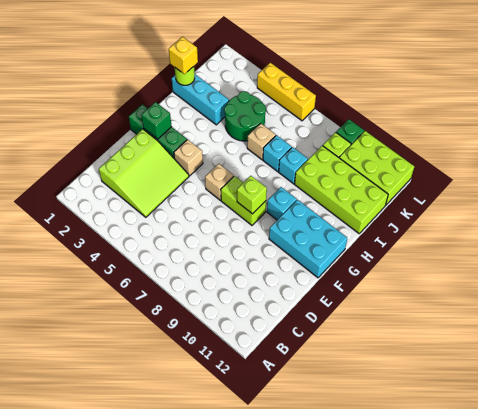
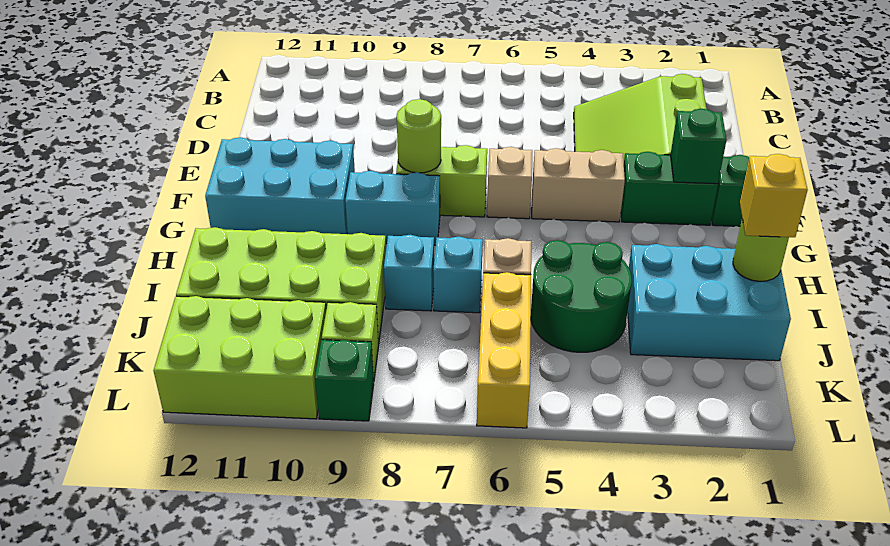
tan brick F4 level 1 -> tan brick F4:F5 level 1
lime brick F8 level 2 -> lime round brick F8 level 2
cyan brick G9 level 1 -> cyan brick G8:G9 level 1
cyan brick I1:I3 level 1 -> cyan brick I1:J3 level 1
yellow brick L4:L6 level 1 -> yellow brick J6:L6 level 1

